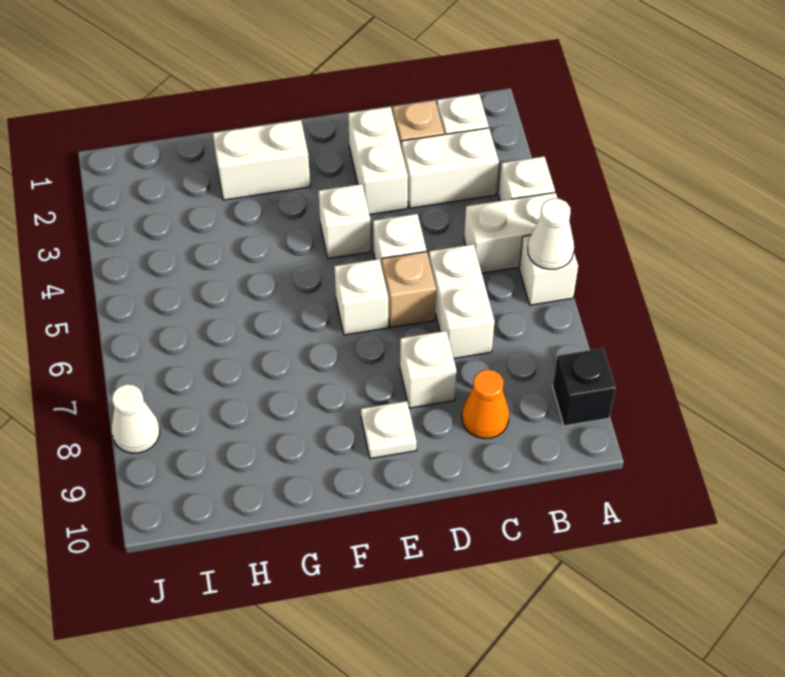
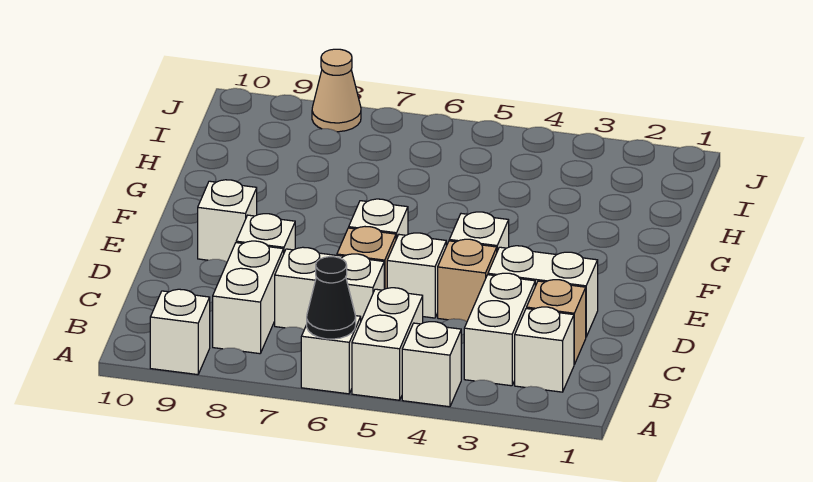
white cone A6 level 2 -> black cone A6 level 2
black brick A9 level 1 -> white brick A9 level 1
orange cone C9 level 1 -> none
none -> tan brick D4 level 1
white plate E9 level 1 -> white brick E9 level 1
white brick F2:G2 level 1 -> white brick B8:C8 level 1
white cone J8 level 1 -> tan cone J8 level 1

